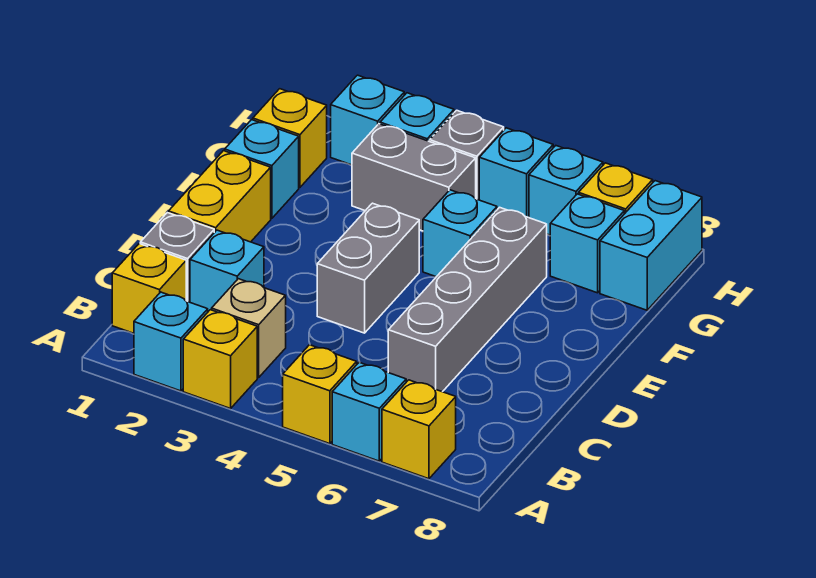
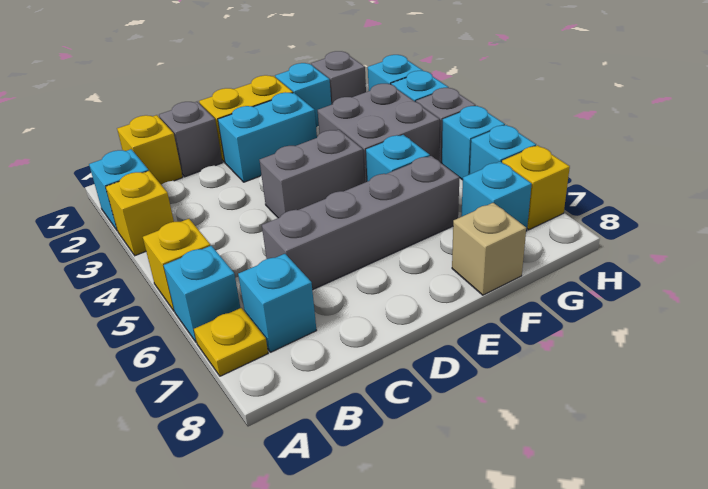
yellow brick A7 level 1 -> yellow plate A7 level 1
tan brick B3 level 1 -> tan brick F8 level 1
cyan brick C2 level 1 -> cyan brick B7 level 1
yellow brick G1 level 1 -> grey brick G1 level 1
grey brick G3:G4 level 1 -> grey brick F3:G4 level 1
cyan brick G8:H8 level 1 -> cyan brick D2:E2 level 1

